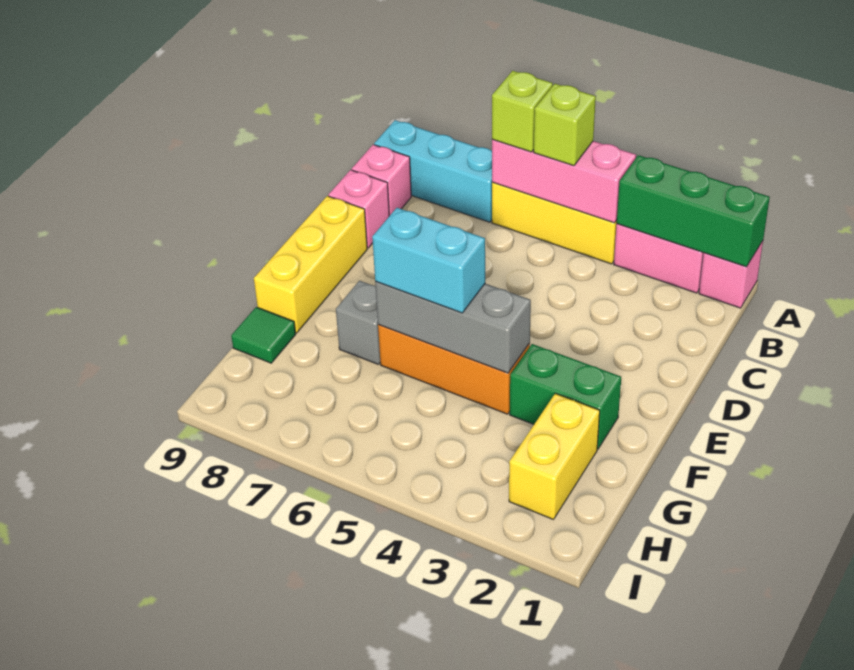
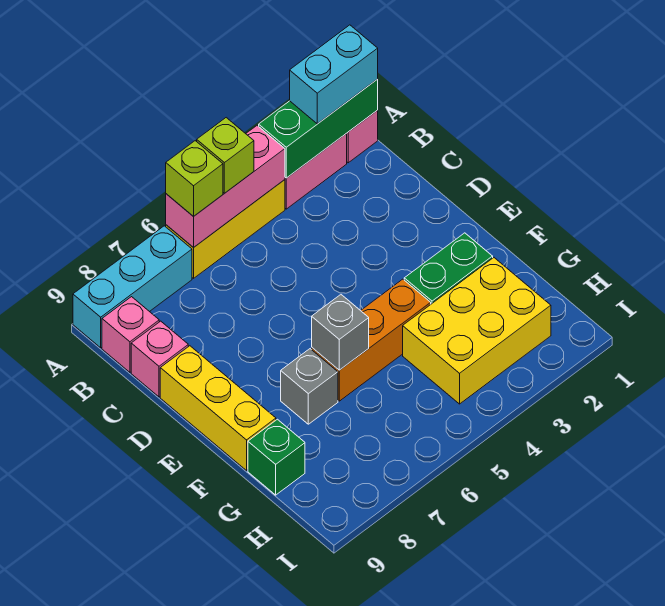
grey brick F4:F6 level 2 -> grey brick F6 level 2
cyan brick F5:F6 level 3 -> cyan brick A1:A2 level 3
yellow brick G2:H2 level 1 -> yellow brick G2:H4 level 1
green tile G9 level 1 -> green brick G9 level 1

